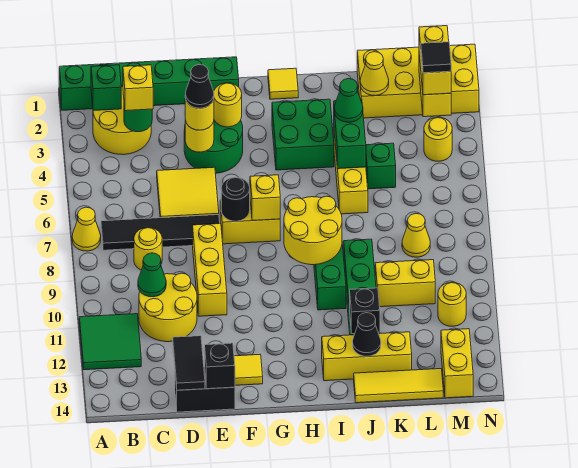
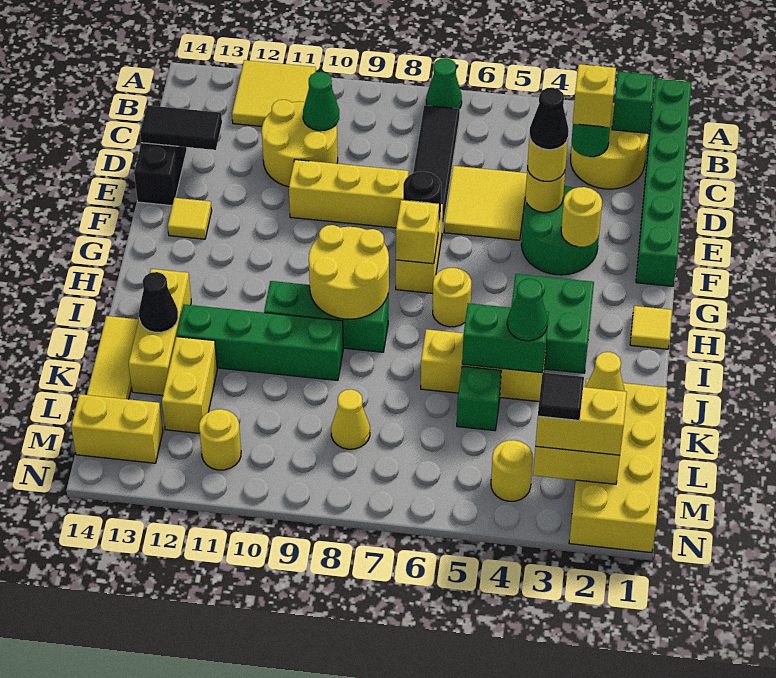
yellow cone A7 level 1 -> green cone A7 level 1
green tile A11:B12 level 1 -> yellow tile A11:B12 level 1
yellow round brick C8 level 1 -> yellow round brick H6 level 1
black brick E14 level 2 -> none
black brick J12 level 2 -> none
yellow brick K10:L10 level 1 -> yellow brick K12:L12 level 1

